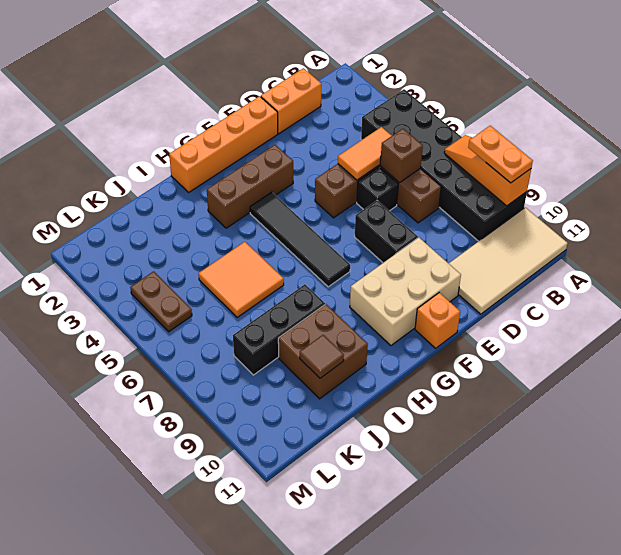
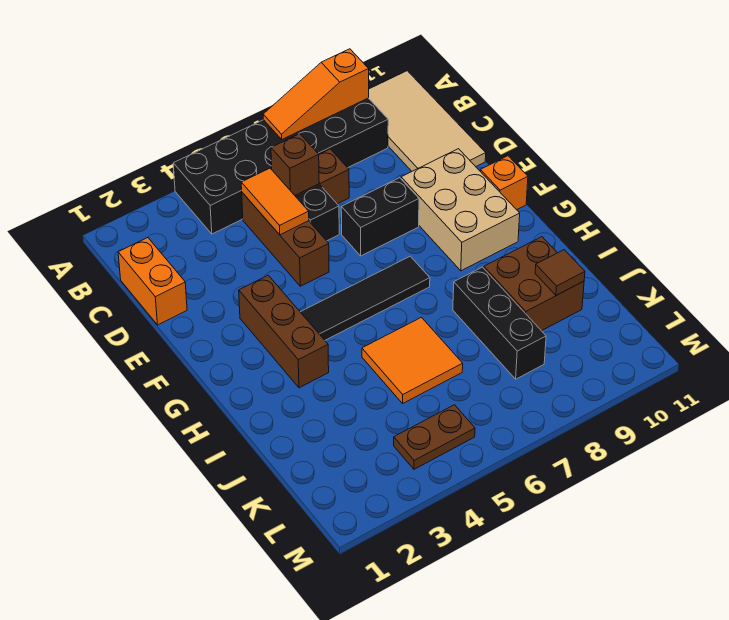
orange plate A8:A9 level 3 -> none
orange brick E1:H1 level 1 -> none

